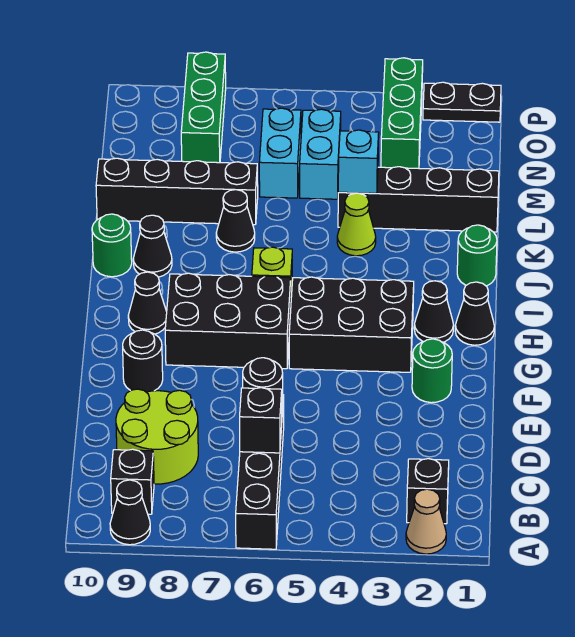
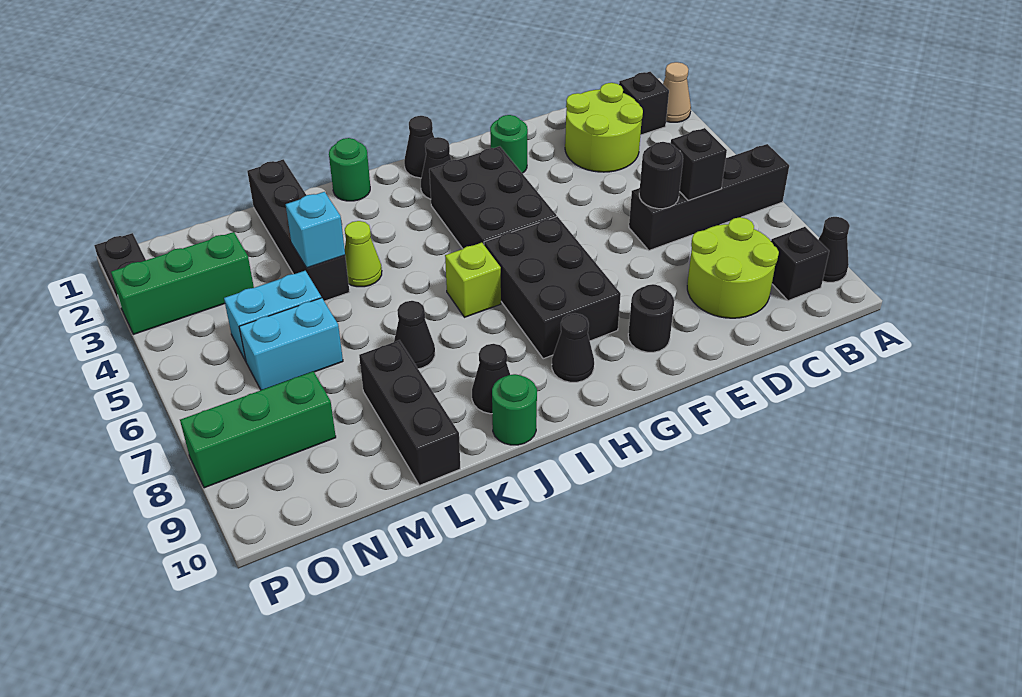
none -> lime round brick C2:D3 level 1
black brick L7:L10 level 1 -> black brick L8:L10 level 1

